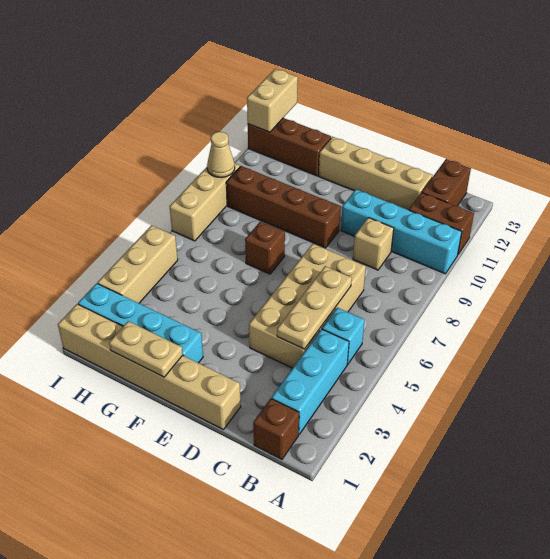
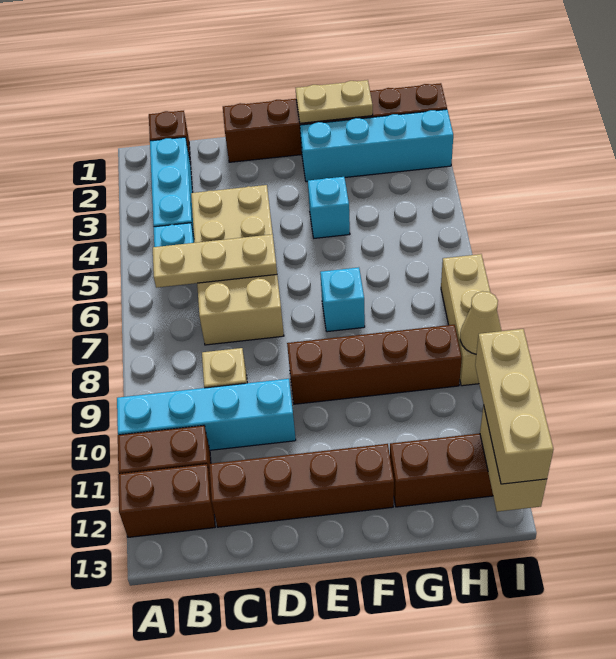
brown brick B12:B13 level 1 -> brown brick A12:B12 level 1
tan plate C4:C6 level 2 -> tan plate B6:D6 level 2
tan brick C12:F12 level 1 -> brown brick C12:F12 level 1
tan brick D1:I1 level 1 -> brown brick D1:I1 level 1
none -> cyan brick F4 level 1
brown brick F7 level 1 -> cyan brick F7 level 1
tan brick I3:I5 level 1 -> tan brick I11:I13 level 3

